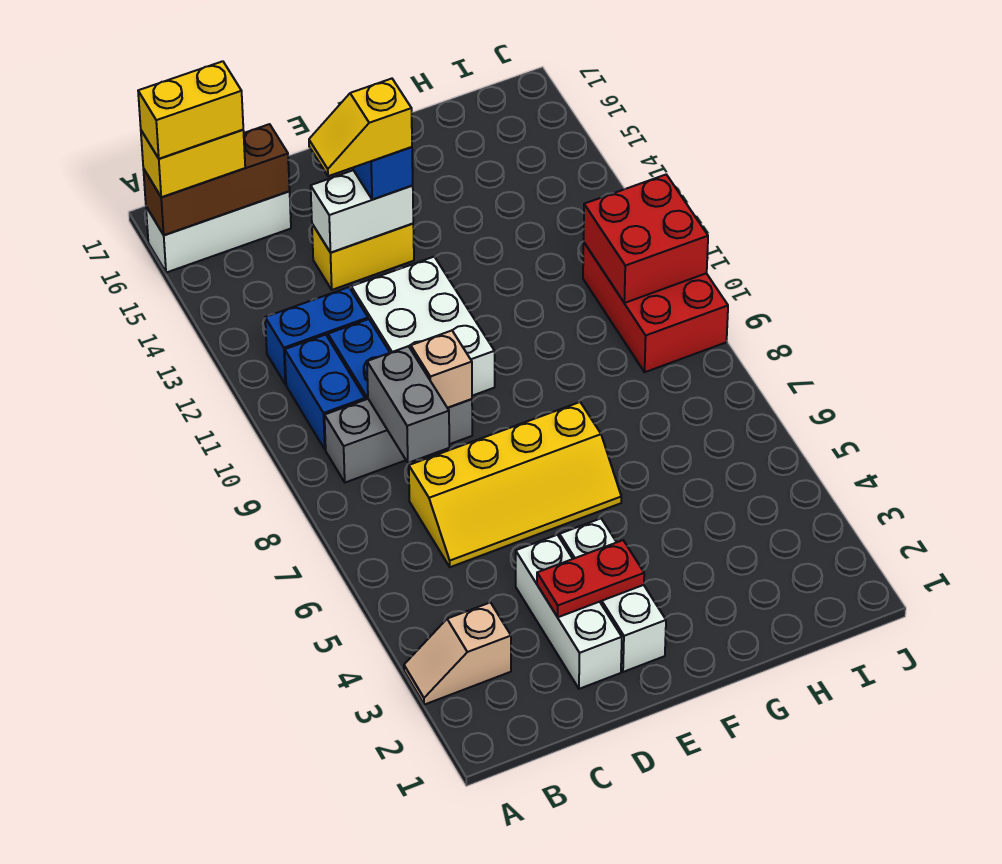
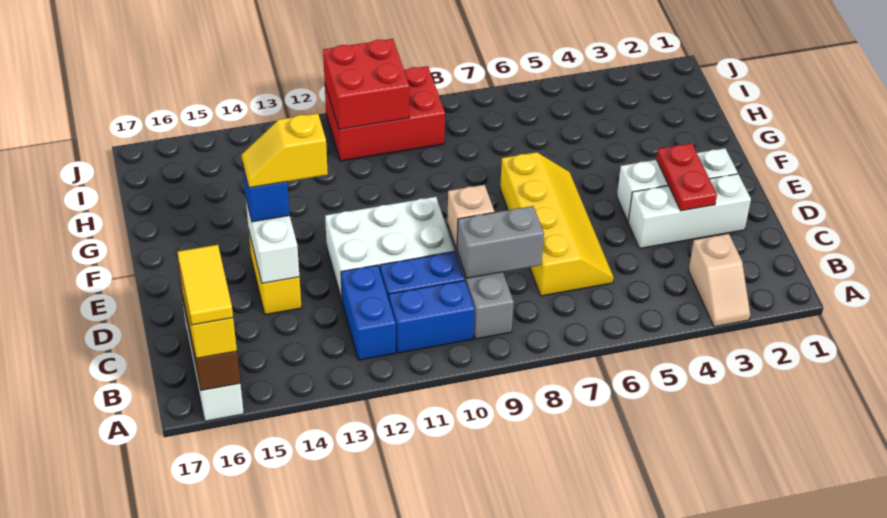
yellow brick A16:B16 level 4 -> yellow tile A16:B16 level 4
yellow slope D14:E14 level 4 top E -> yellow slope E13:E14 level 4 top 13

